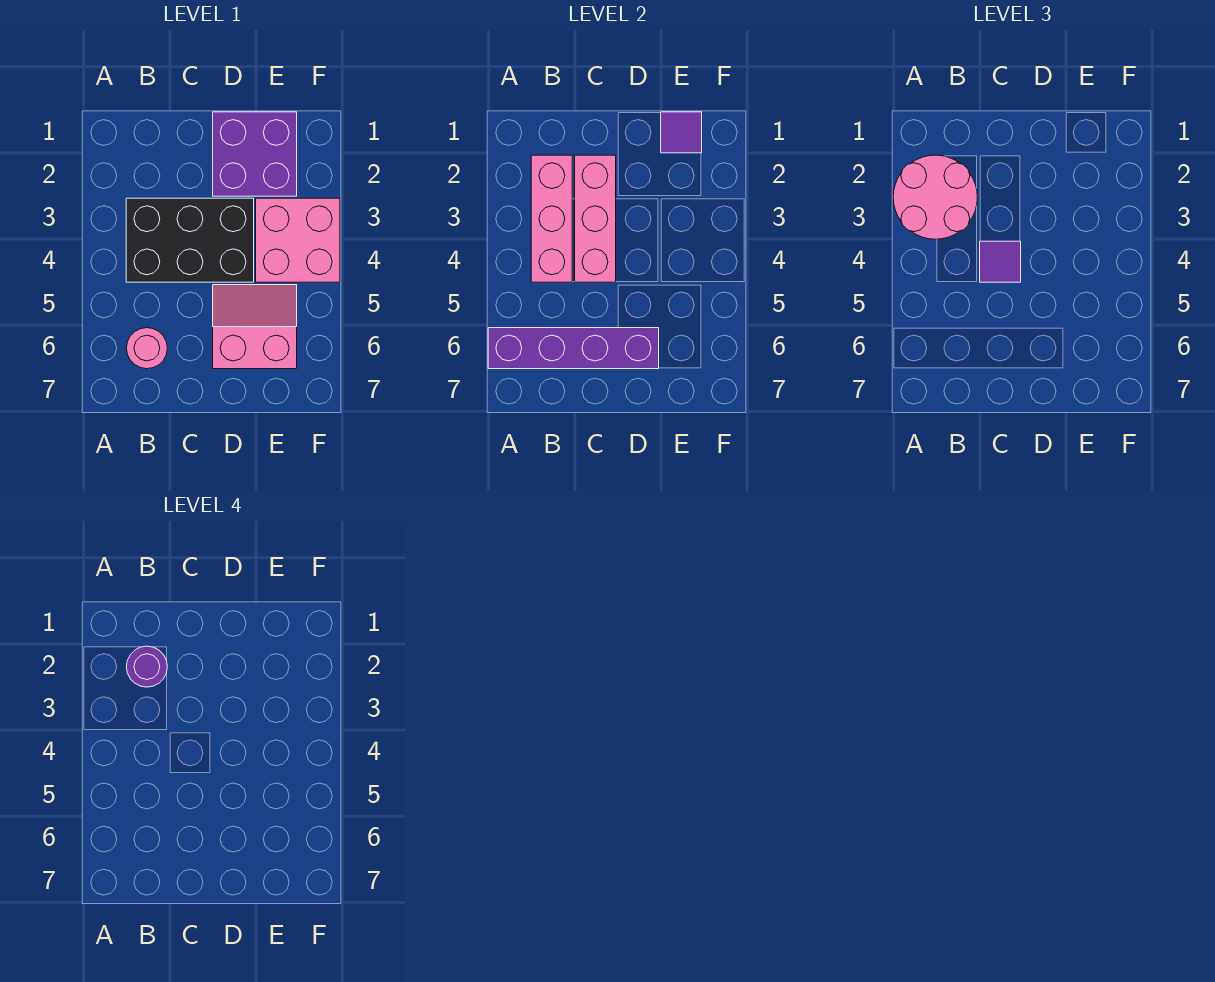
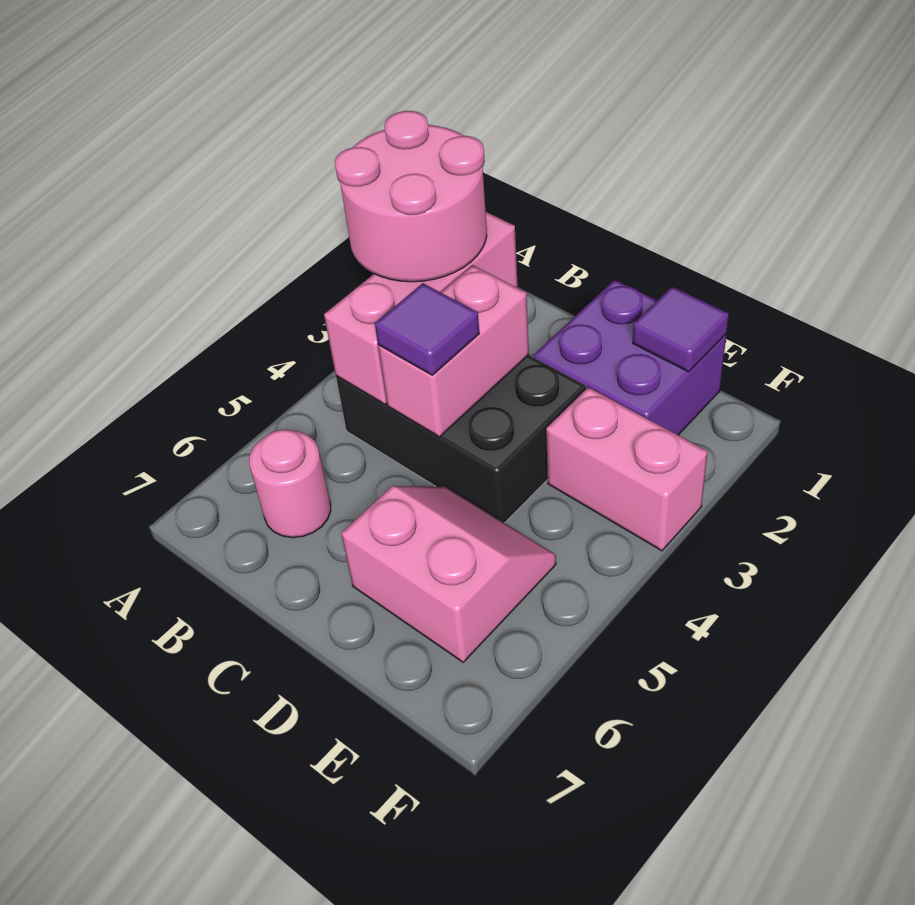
purple brick A6:D6 level 2 -> none
purple round brick B2 level 4 -> none
pink brick C2:C4 level 2 -> pink brick C3:C4 level 2
pink brick E3:F4 level 1 -> pink brick E3:F3 level 1

